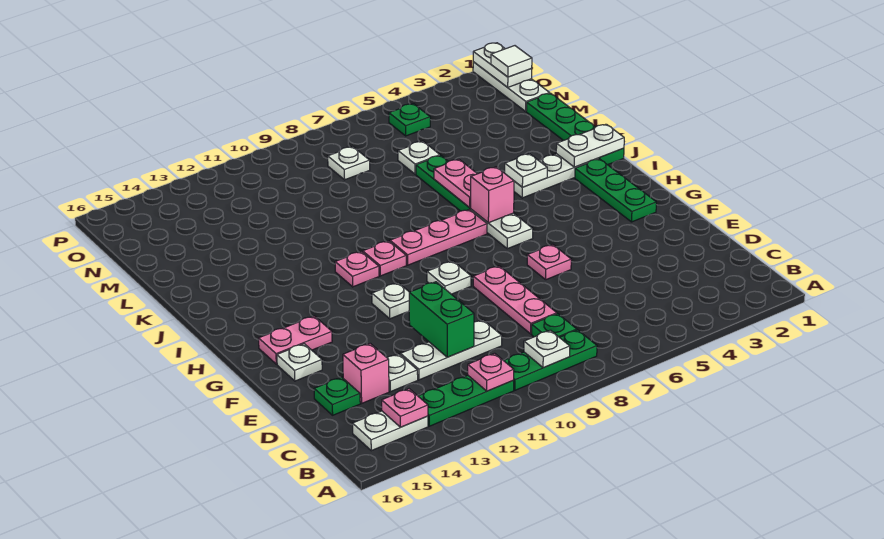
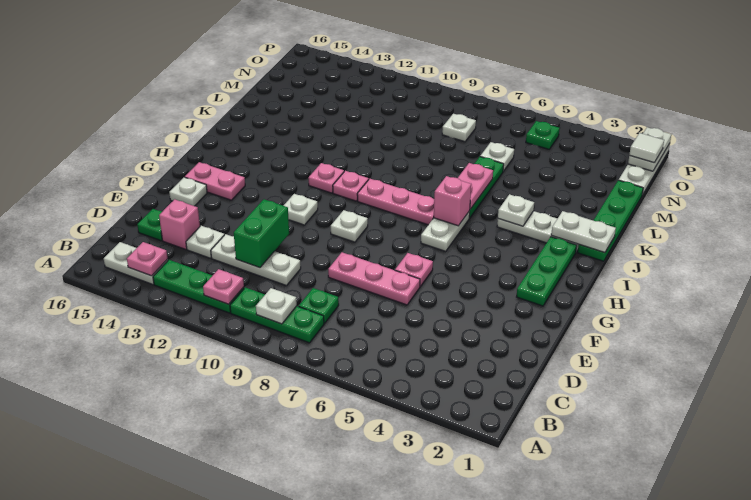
pink plate D8:F8 level 1 -> pink plate E6:E8 level 1

